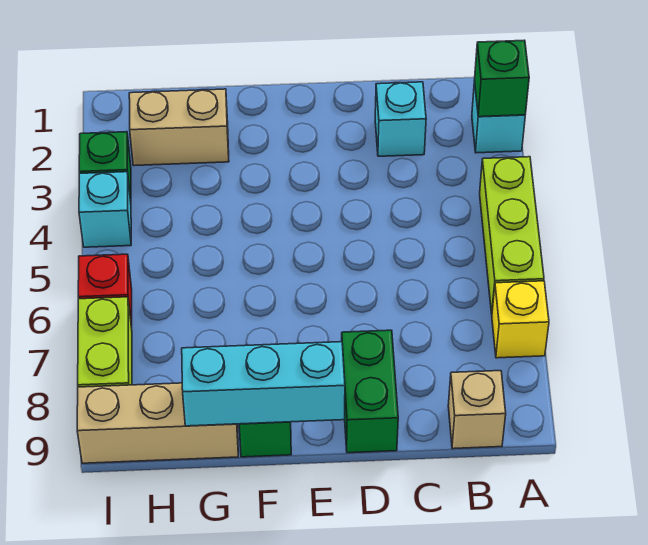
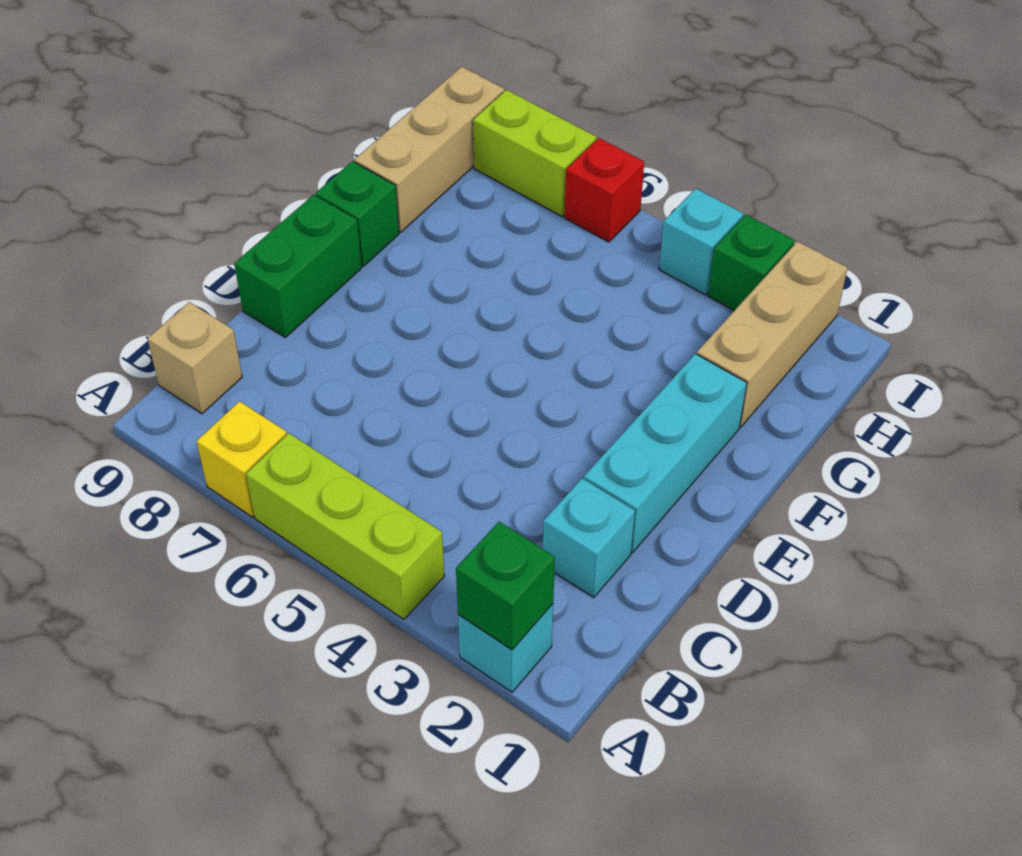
green brick D8:D9 level 1 -> green brick D9:E9 level 1
cyan brick E9:G9 level 2 -> cyan brick D2:F2 level 1
tan brick G2:H2 level 1 -> tan brick G2:I2 level 1

